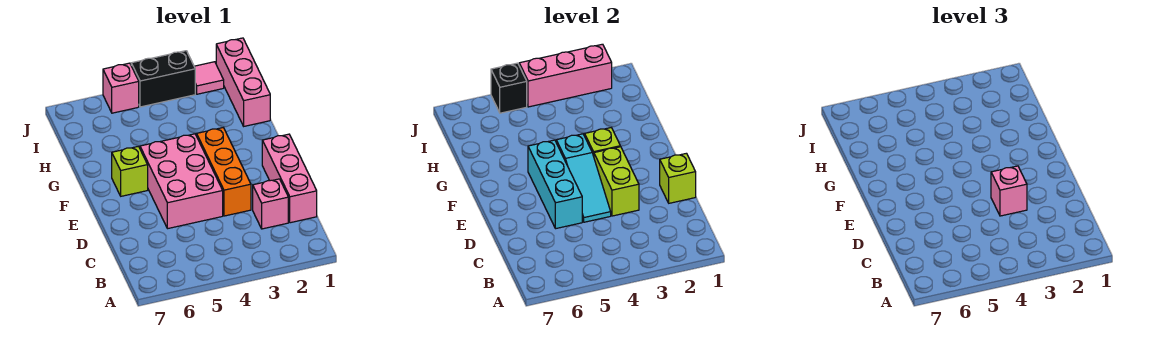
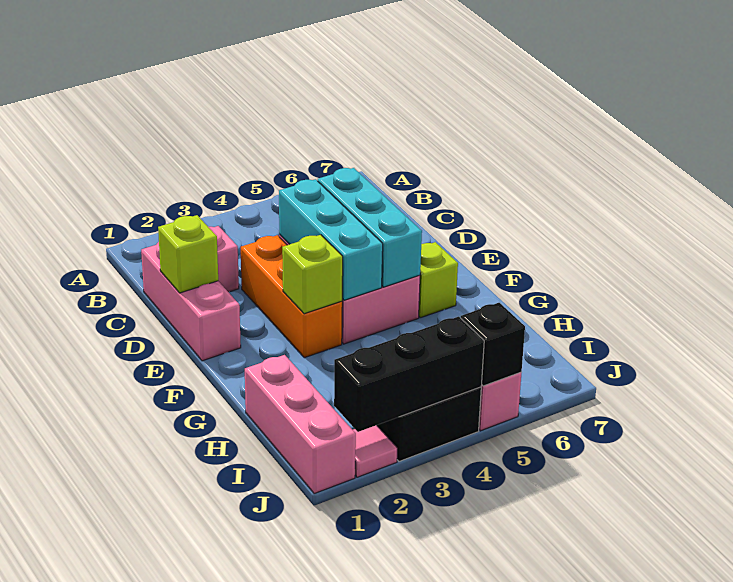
lime brick D3:E3 level 2 -> none
pink brick D3 level 3 -> none
cyan slope D4:F4 level 2 top F -> cyan brick D4:F4 level 2
pink brick J2:J4 level 2 -> black brick J2:J4 level 2

